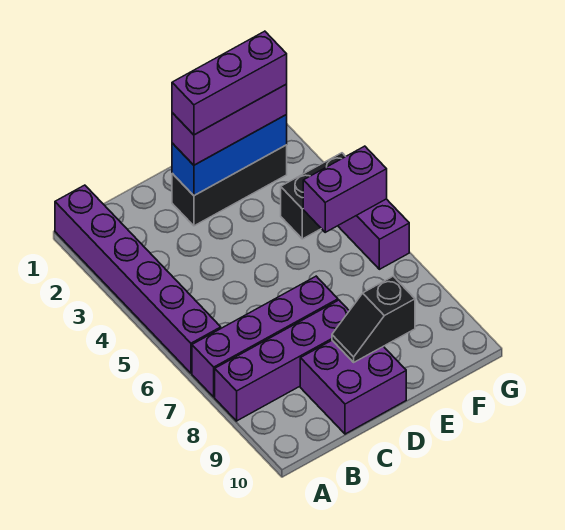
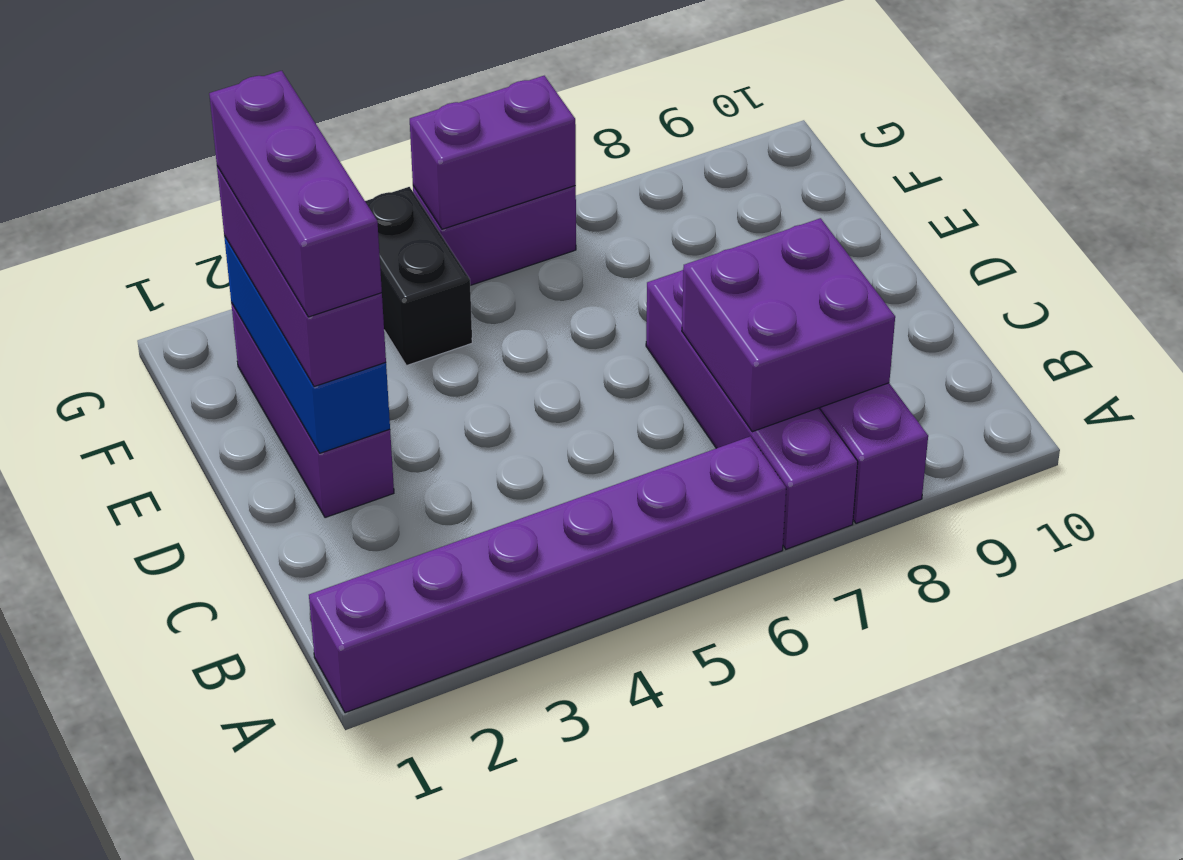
purple brick C9:D10 level 1 -> purple brick B7:C8 level 2
black brick D2:F2 level 1 -> purple brick D2:F2 level 1
black slope D9:E9 level 2 top E -> none
purple brick F5:G5 level 2 -> purple brick G5:G6 level 2

